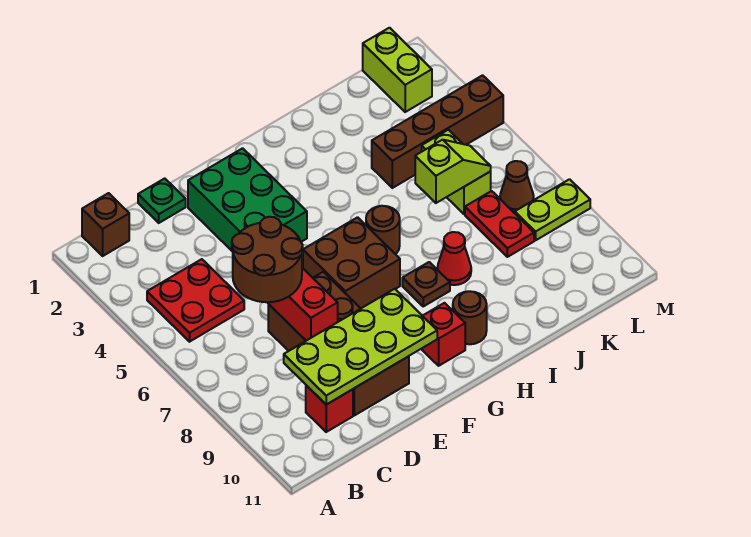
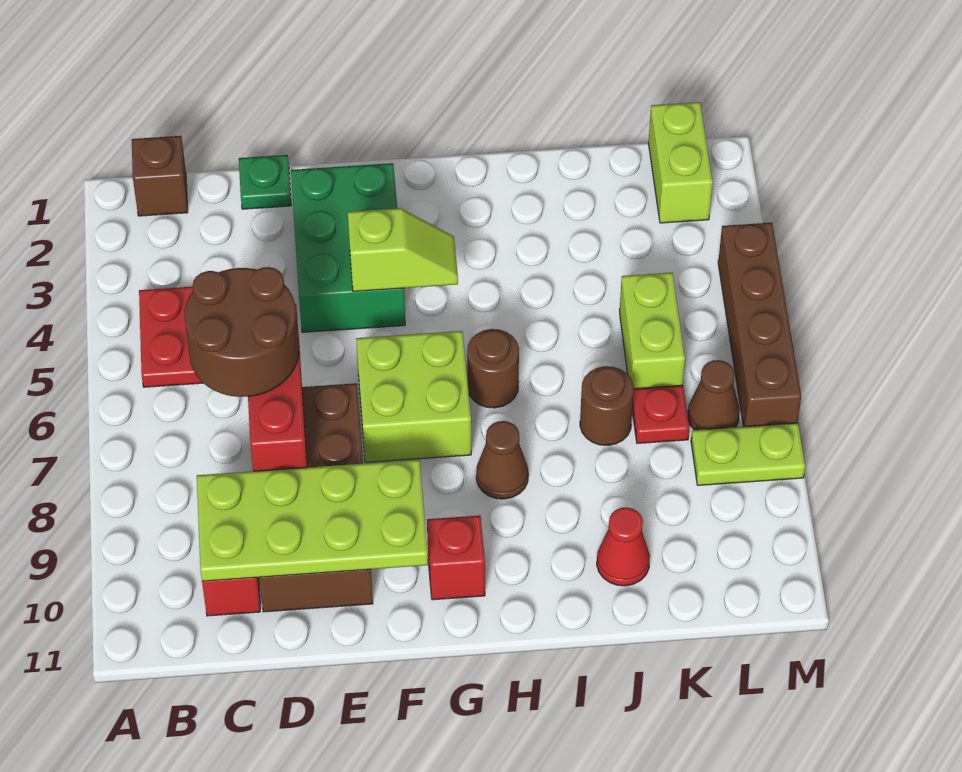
brown brick F6:G7 level 1 -> lime brick F6:G7 level 1
brown plate H8 level 1 -> brown cone H8 level 1
brown round brick H10 level 1 -> brown round brick J7 level 1
red cone I8 level 1 -> red cone J10 level 1
brown brick J4:M4 level 1 -> brown brick M4:M7 level 1
lime slope J6:K6 level 2 top J -> lime slope F4:G4 level 2 top F
red plate K7:K8 level 1 -> red plate K7 level 1

